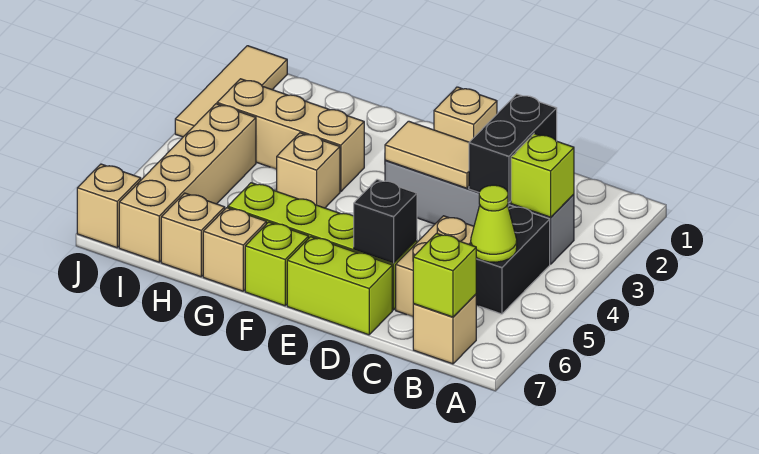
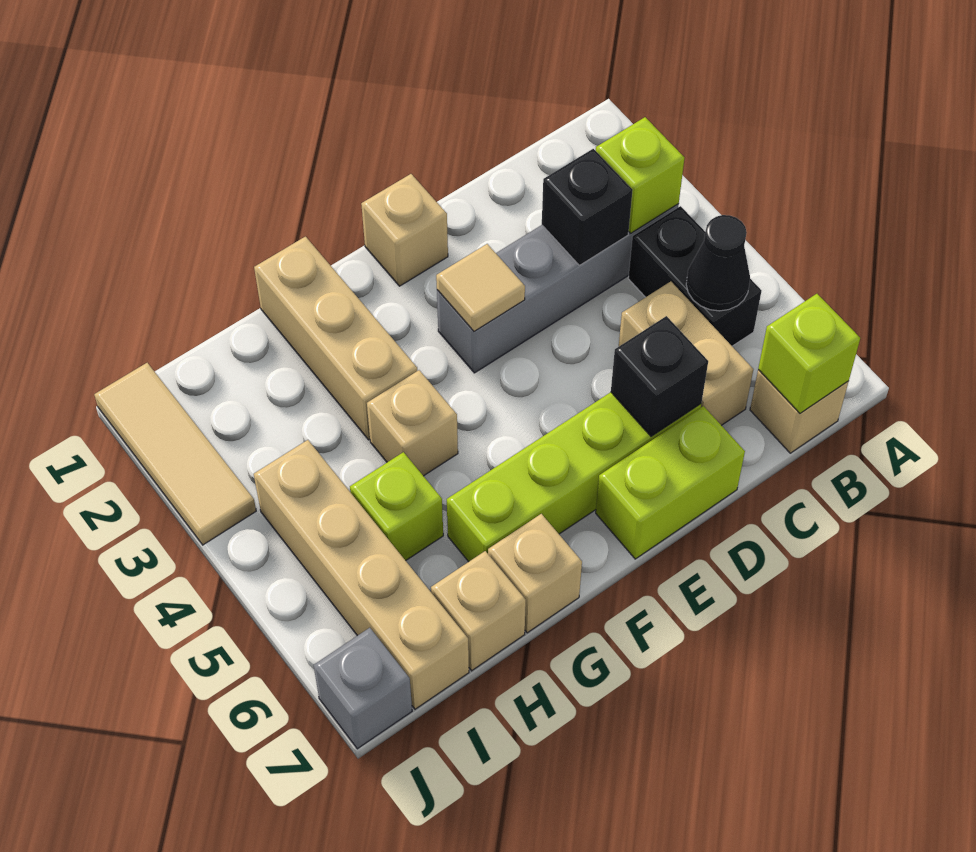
lime cone B5 level 2 -> black cone B5 level 2
black brick C2:C3 level 2 -> black brick C3 level 2
tan tile D3:E3 level 2 -> tan tile E3 level 2
lime brick F7 level 1 -> lime brick H5 level 1
tan brick G3:I3 level 1 -> tan brick G1:G3 level 1
tan brick J7 level 1 -> grey brick J7 level 1

